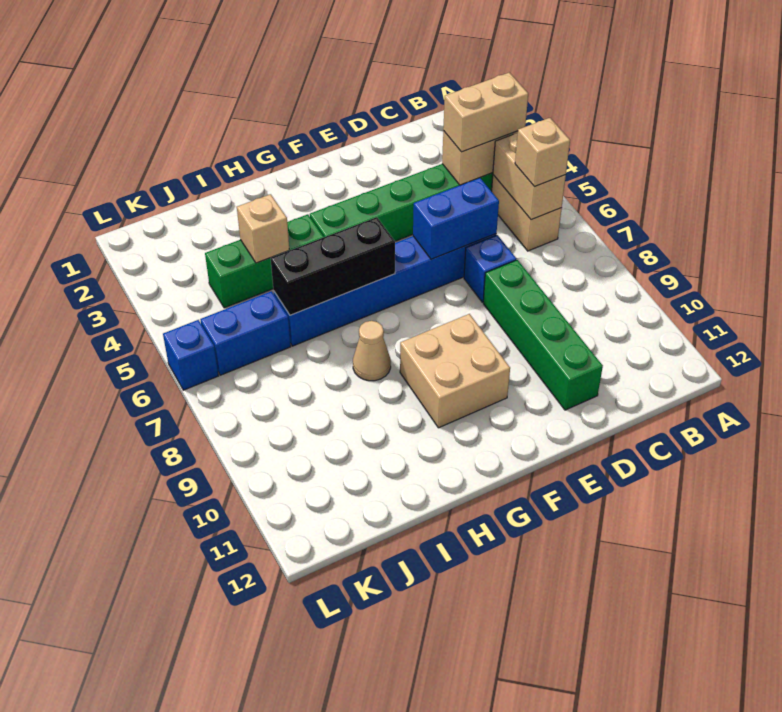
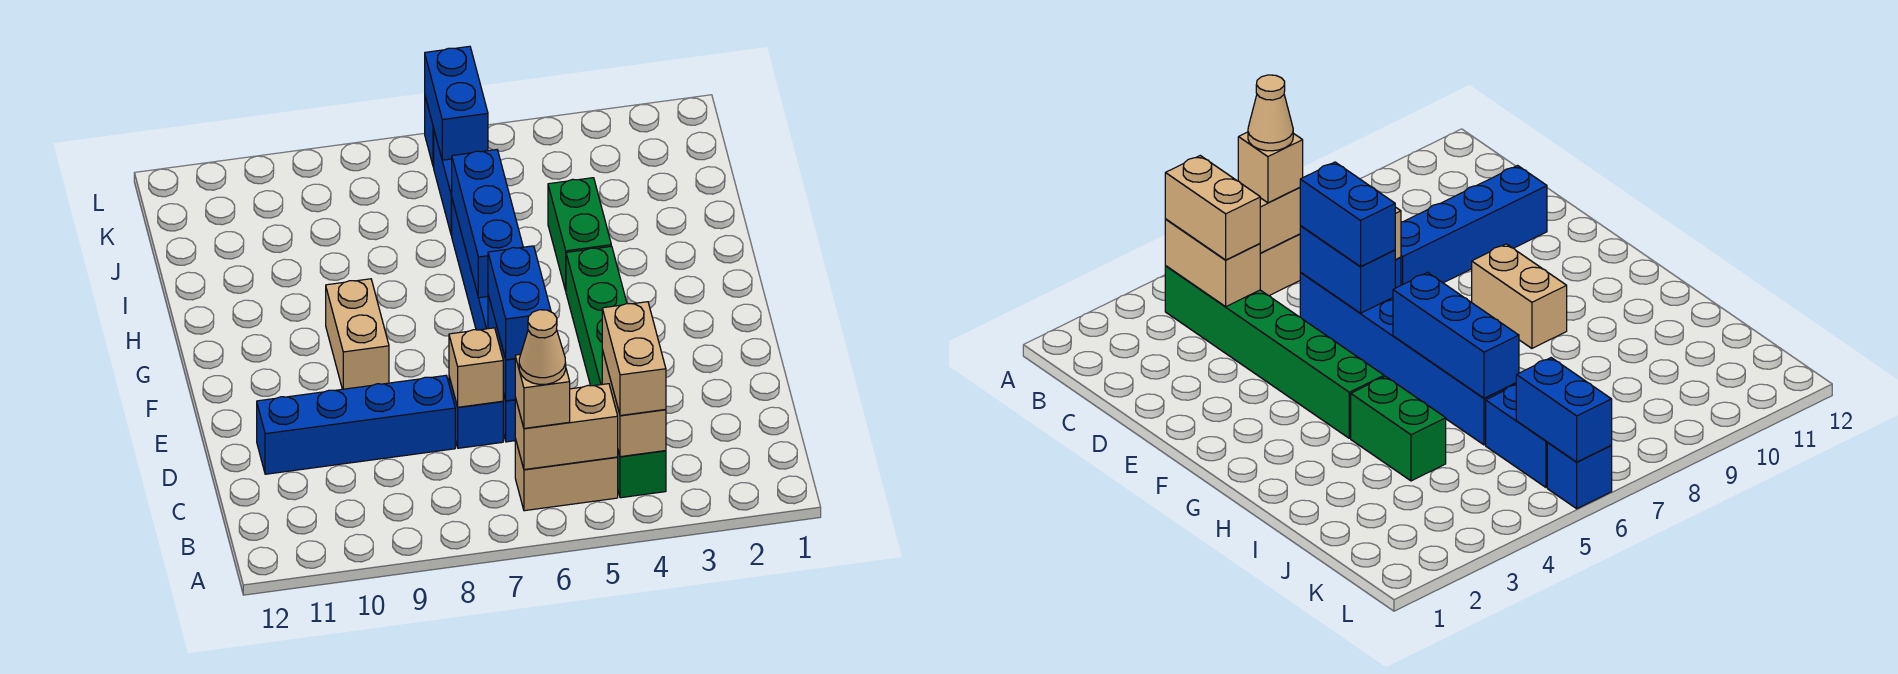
none -> blue brick D6:E6 level 3
green brick D8:D11 level 1 -> blue brick D8:D11 level 1
tan brick F9:G10 level 1 -> tan brick F9:G9 level 1
black brick G6:I6 level 2 -> blue brick G6:I6 level 2
green brick H4:J4 level 1 -> green brick H4:I4 level 1
tan cone H8 level 1 -> tan cone B6 level 4
tan brick I4 level 2 -> tan brick D7 level 2
none -> blue brick K6:L6 level 2

